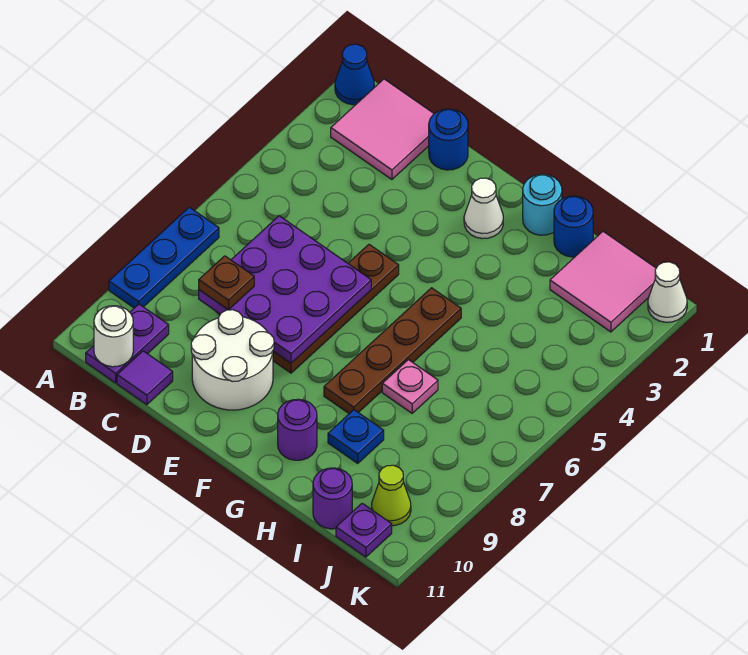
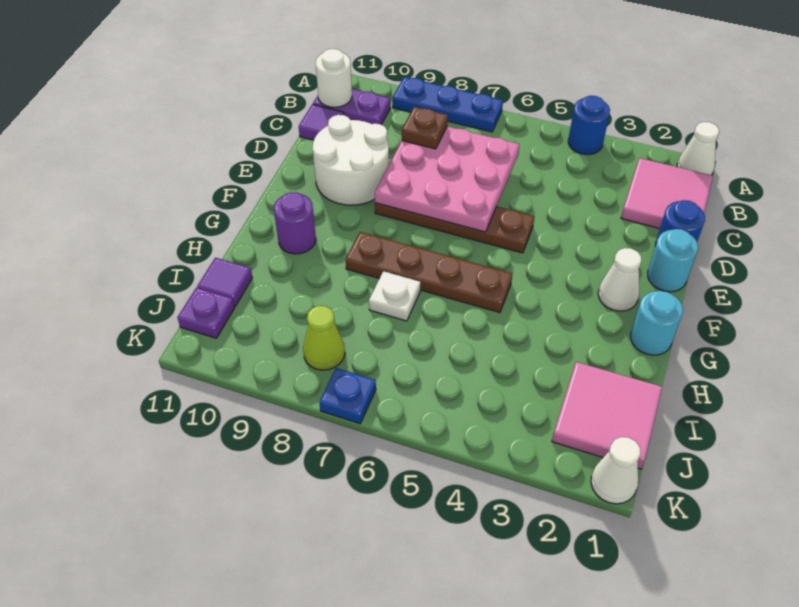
blue cone A1 level 1 -> white cone A1 level 1
purple plate C6:E8 level 2 -> pink plate C6:E8 level 2
none -> cyan round brick E1 level 1
blue round brick H1 level 1 -> blue round brick A4 level 1
pink plate H7 level 1 -> white plate H7 level 1
blue plate H9 level 1 -> blue plate K7 level 1
purple round brick I11 level 1 -> purple tile I11 level 1
lime cone J10 level 1 -> lime cone J8 level 1

